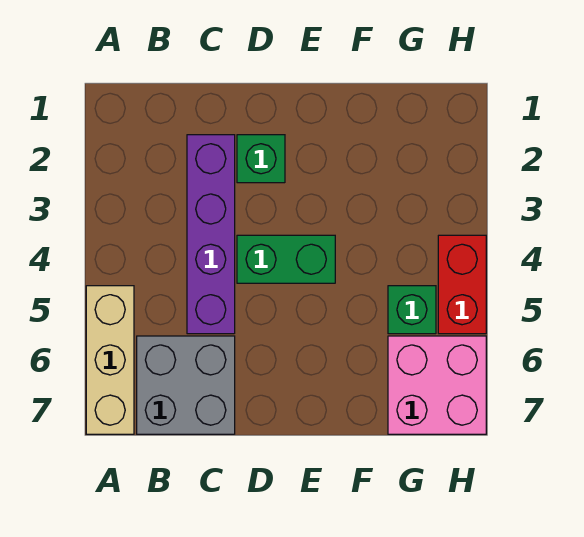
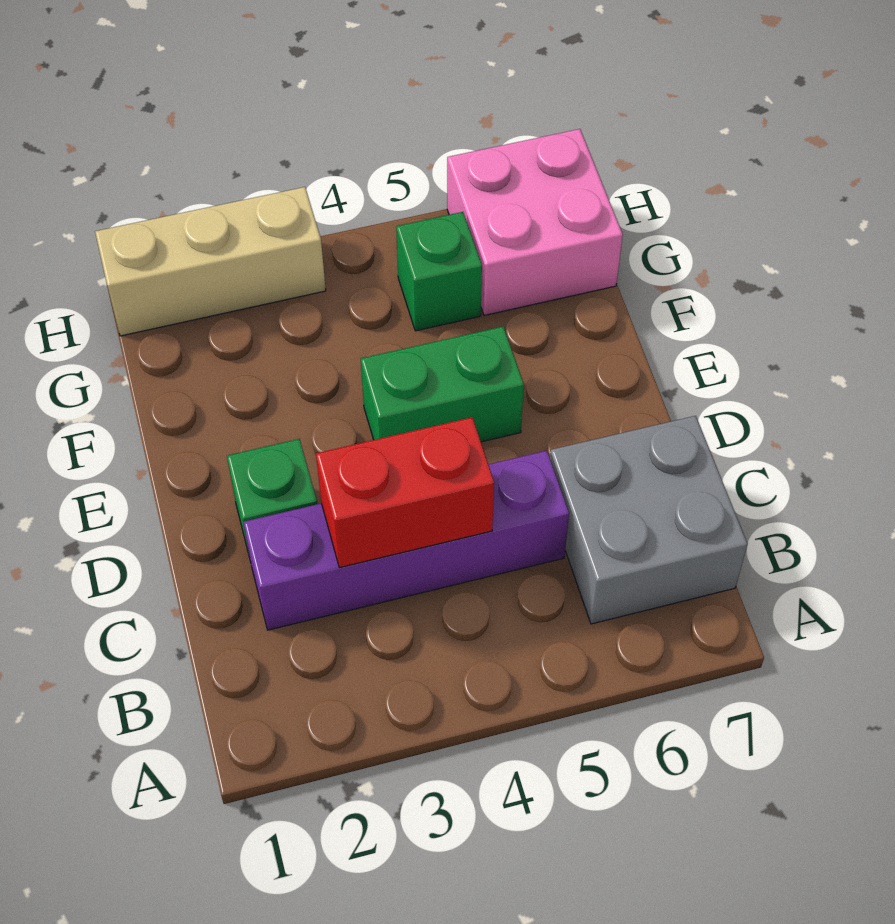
tan brick A5:A7 level 1 -> tan brick H1:H3 level 1
green brick D4:E4 level 1 -> green brick E4:E5 level 1
red brick H4:H5 level 1 -> red brick C3:C4 level 2

